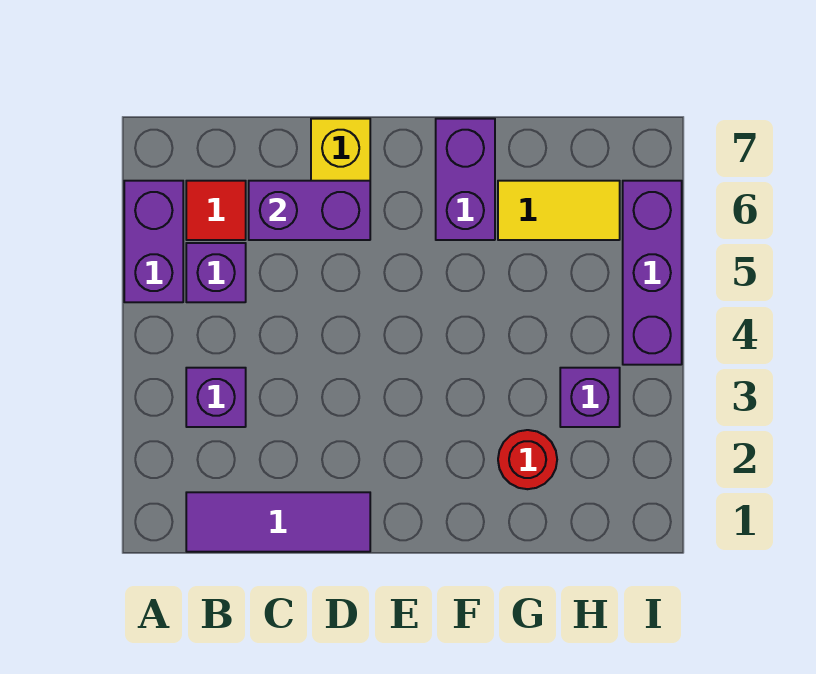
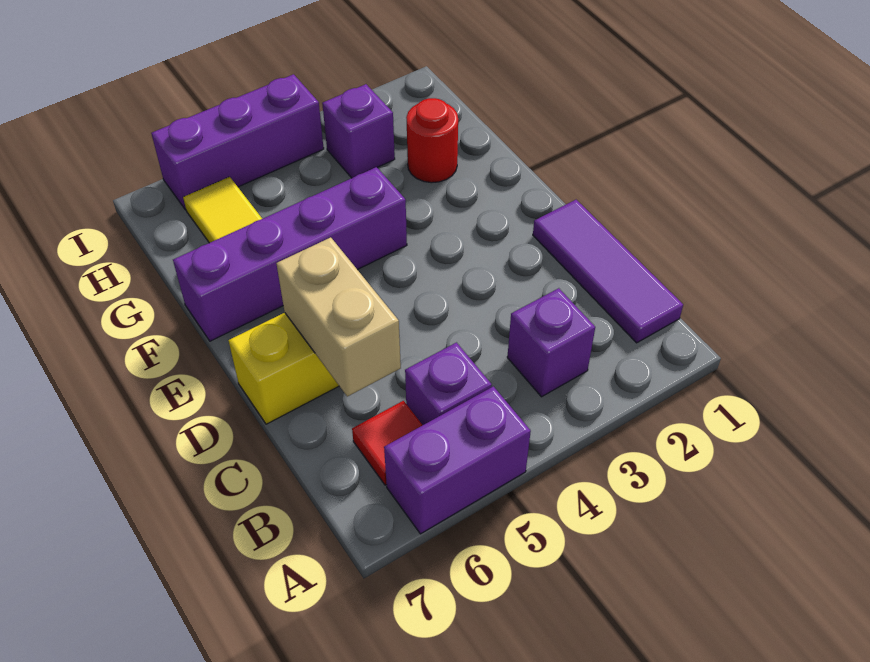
purple brick C6:D6 level 2 -> tan brick C6:D6 level 2
purple brick F6:F7 level 1 -> purple brick F4:F7 level 1

